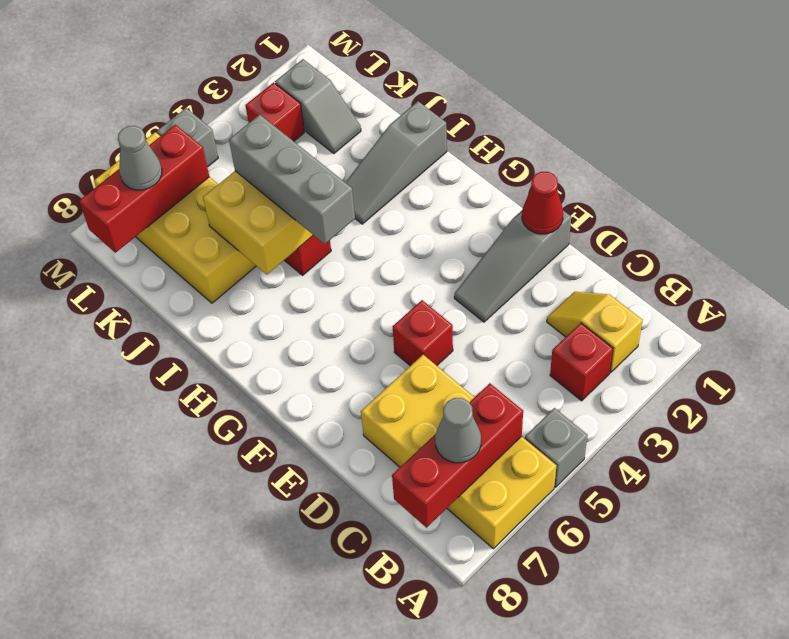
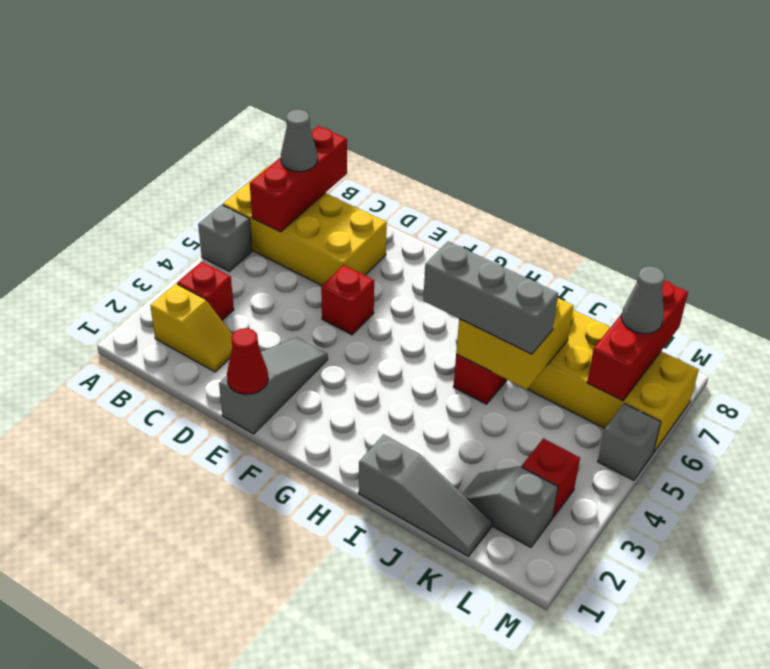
grey slope I1:I3 level 1 top 1 -> grey slope I1:K1 level 1 top I

